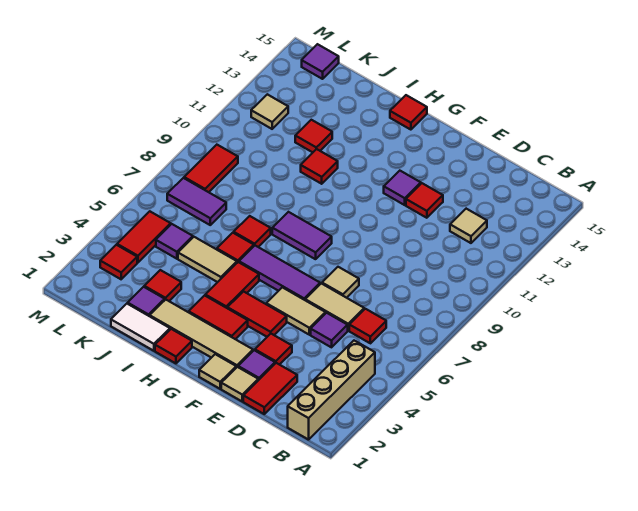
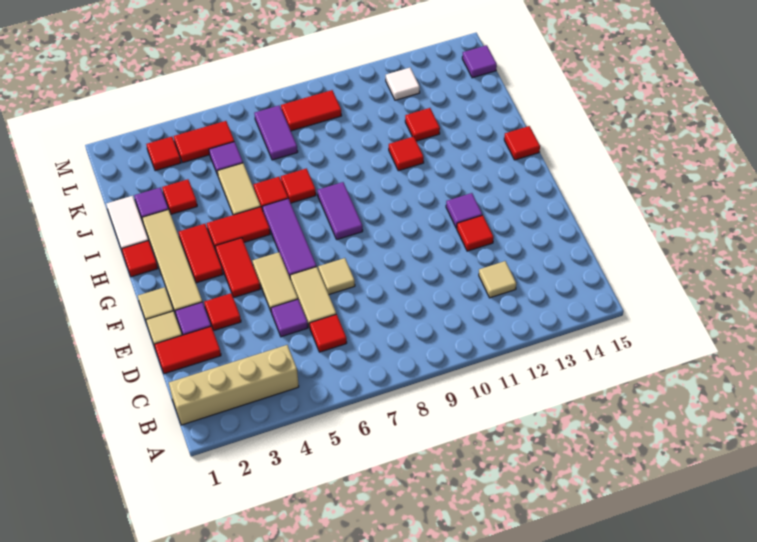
tan tile L12 level 1 -> white tile L12 level 1

